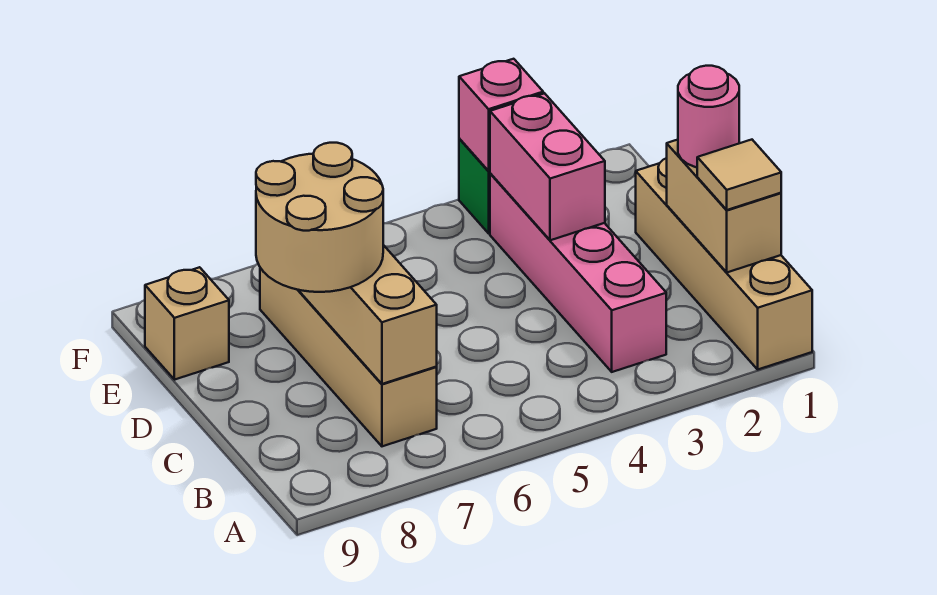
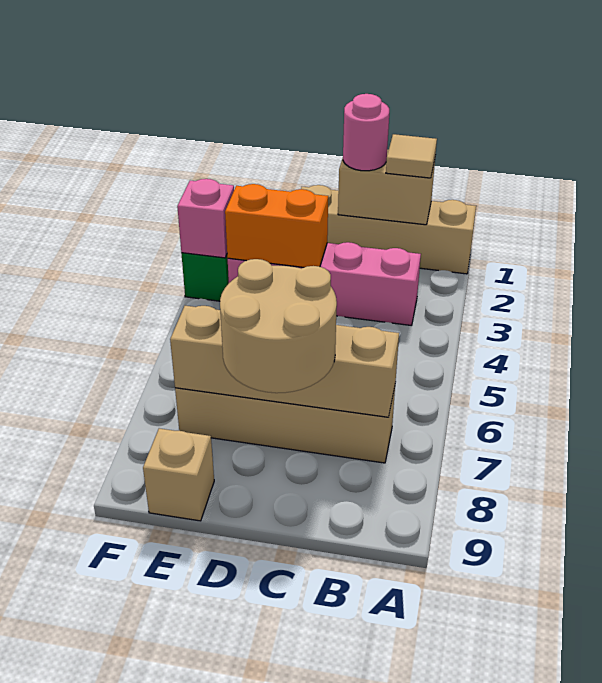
pink brick D3:E3 level 2 -> orange brick D3:E3 level 2

